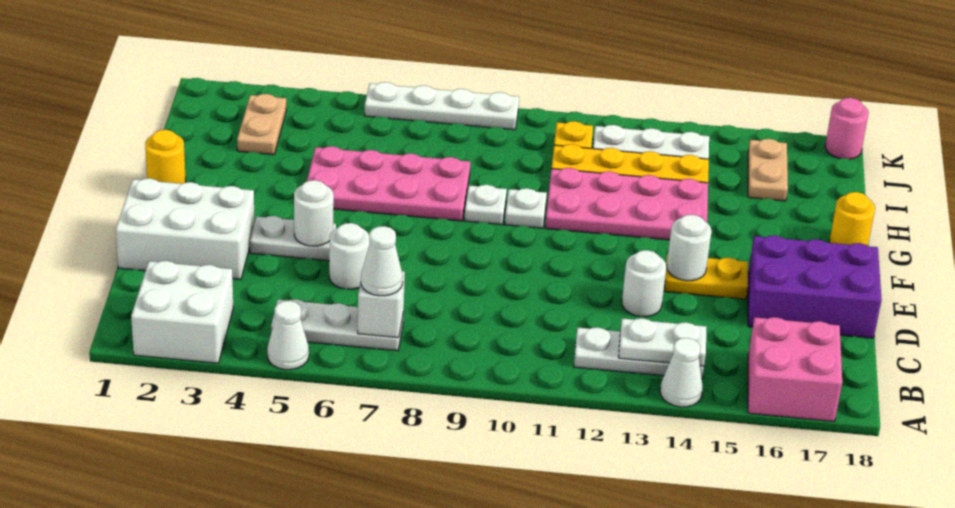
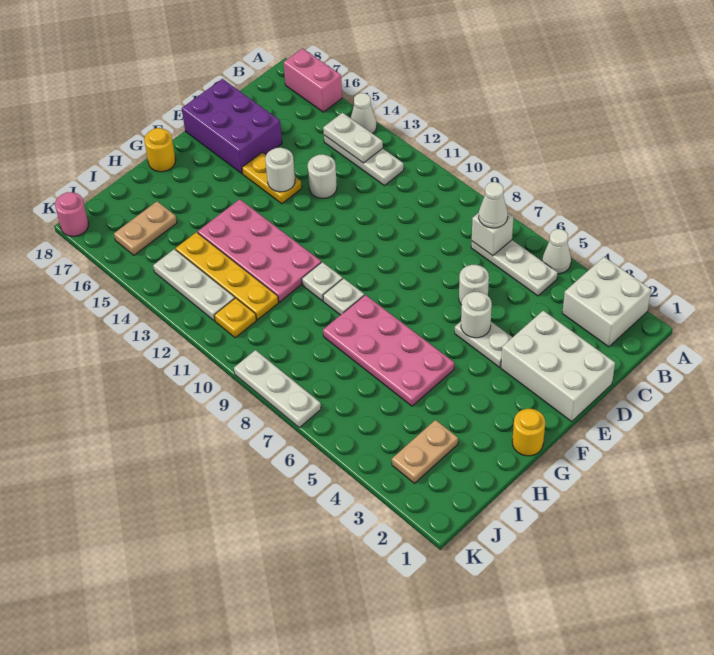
pink brick A16:B17 level 1 -> pink brick A16:A17 level 1
white plate K6:K9 level 1 -> white plate K7:K9 level 1

